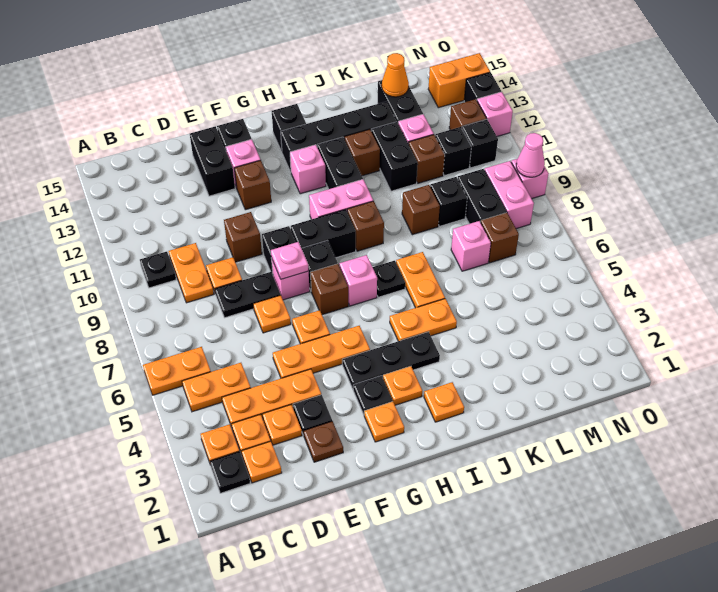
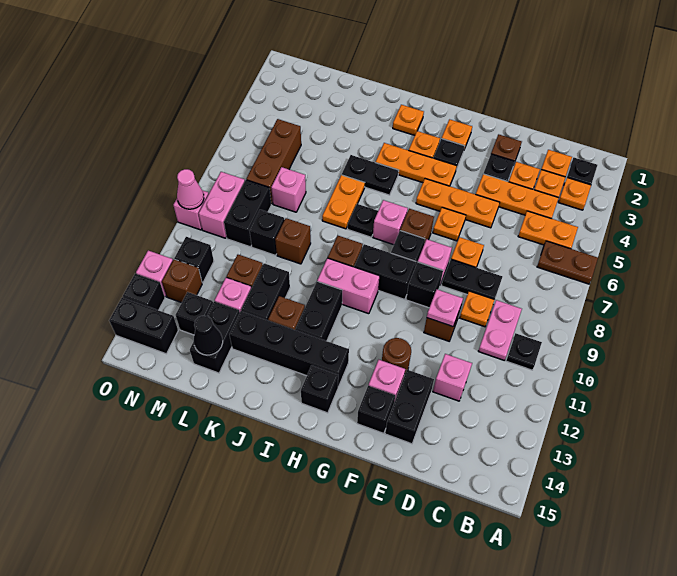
orange plate A6:B6 level 1 -> brown plate A6:B6 level 1
orange plate C9:C10 level 1 -> pink plate C9:C10 level 1
pink plate F8 level 2 -> pink plate E10 level 2
brown brick F12 level 1 -> brown round brick F12 level 1
black plate G4:I4 level 1 -> orange plate G4:I4 level 1
pink brick H12 level 1 -> pink brick D12 level 1
orange plate I5:J5 level 1 -> black plate I5:J5 level 1
orange cone L14 level 2 -> black cone L14 level 2
brown brick M7 level 1 -> brown brick M5:M7 level 1
black brick M11 level 1 -> black brick M13 level 1
orange brick N14:O14 level 1 -> black brick N14:O14 level 1

